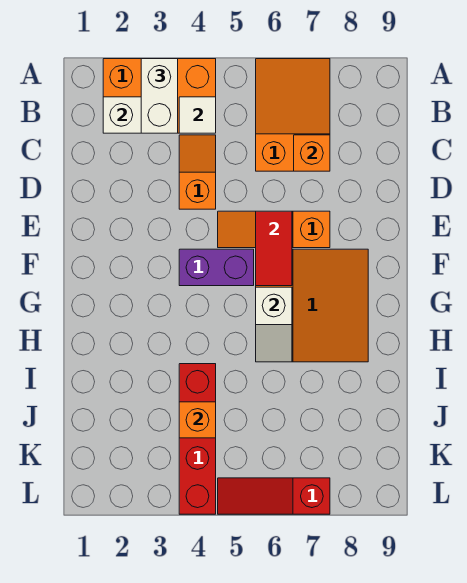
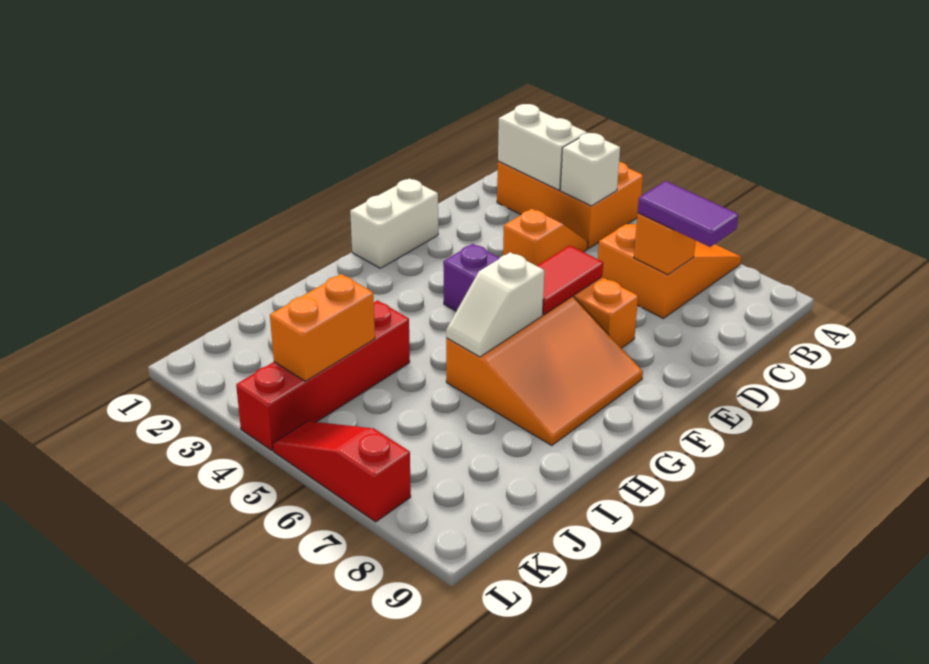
white brick A3:B3 level 3 -> white brick E1:F1 level 1
white tile B4 level 2 -> white brick B4 level 2
none -> purple tile C7:C8 level 3
orange brick J4 level 2 -> orange brick J4:K4 level 2

